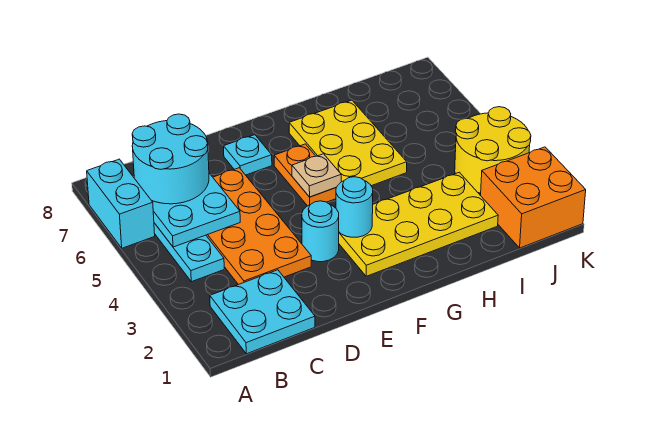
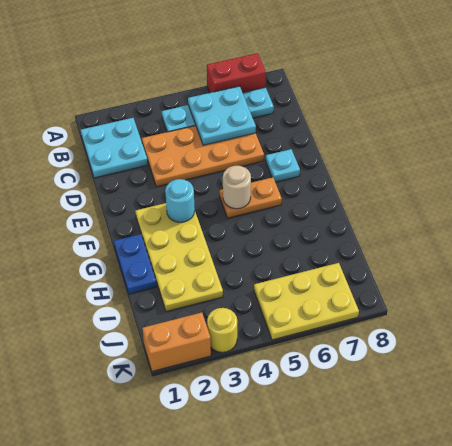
cyan brick A6:A7 level 1 -> red brick A6:A7 level 1
cyan round brick B6:C7 level 3 -> none
cyan round brick E3 level 1 -> none
tan plate F5 level 2 -> tan round brick F5 level 2
none -> blue plate G1:H1 level 1
yellow plate G5:H7 level 1 -> yellow plate J5:K7 level 1
orange brick J1:K2 level 1 -> orange brick K1:K2 level 1
yellow round brick J3:K4 level 1 -> yellow round brick K3 level 1

